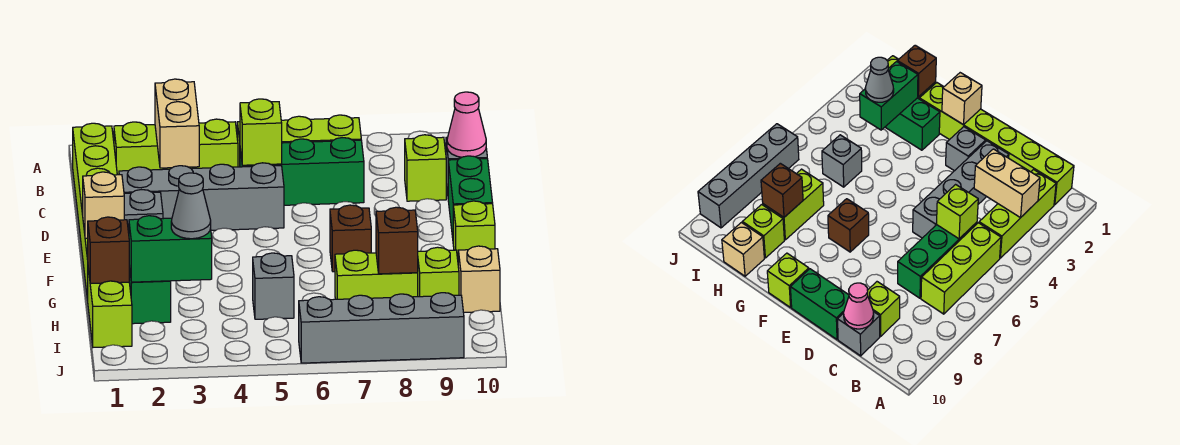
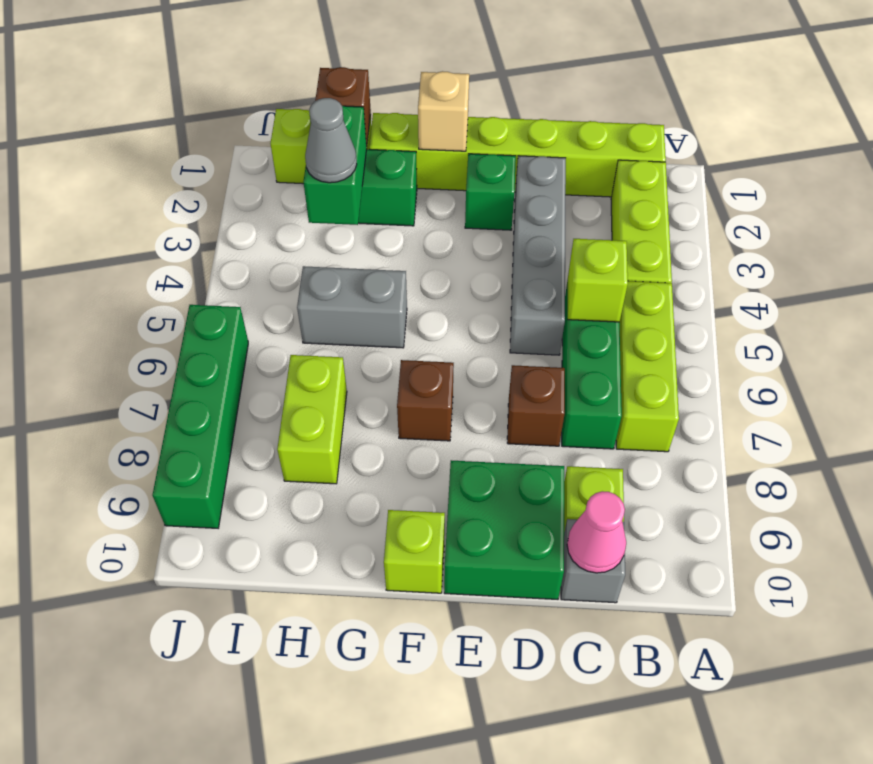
tan brick B3:C3 level 2 -> none
green brick D10:E10 level 1 -> green brick D9:E10 level 1
grey brick E2 level 1 -> green brick E2 level 1
grey brick H5 level 1 -> grey brick G5:H5 level 1
brown brick H8 level 2 -> brown brick D7 level 1
lime brick H9 level 1 -> none
tan brick H10 level 1 -> none
grey brick J6:J9 level 1 -> green brick J6:J9 level 1

